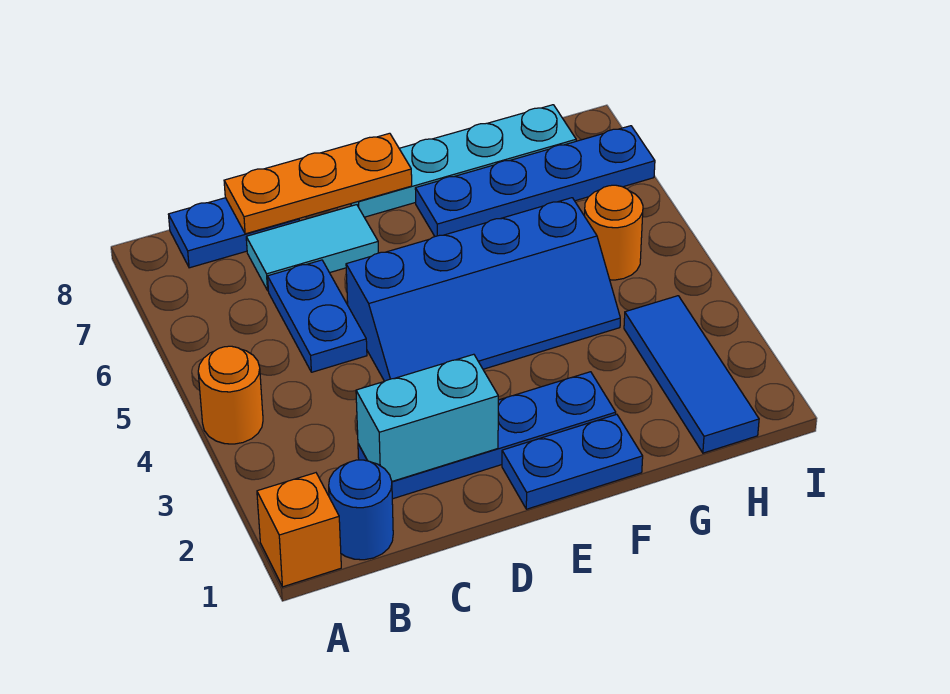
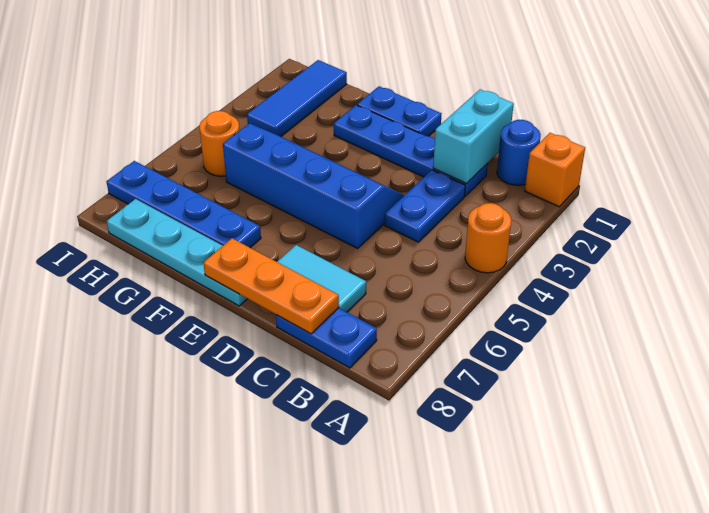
cyan brick C2:D2 level 2 -> cyan brick C1:C2 level 2
blue plate C5:C6 level 1 -> blue plate C3:C4 level 1

